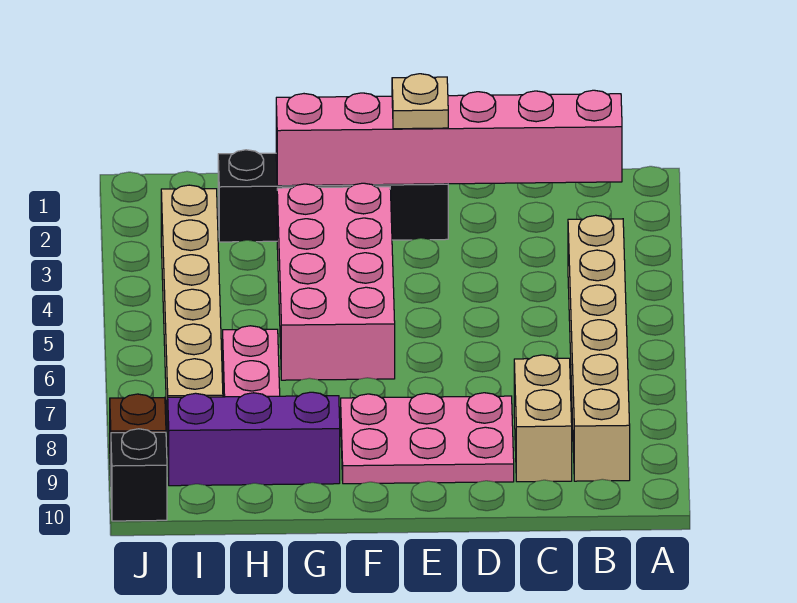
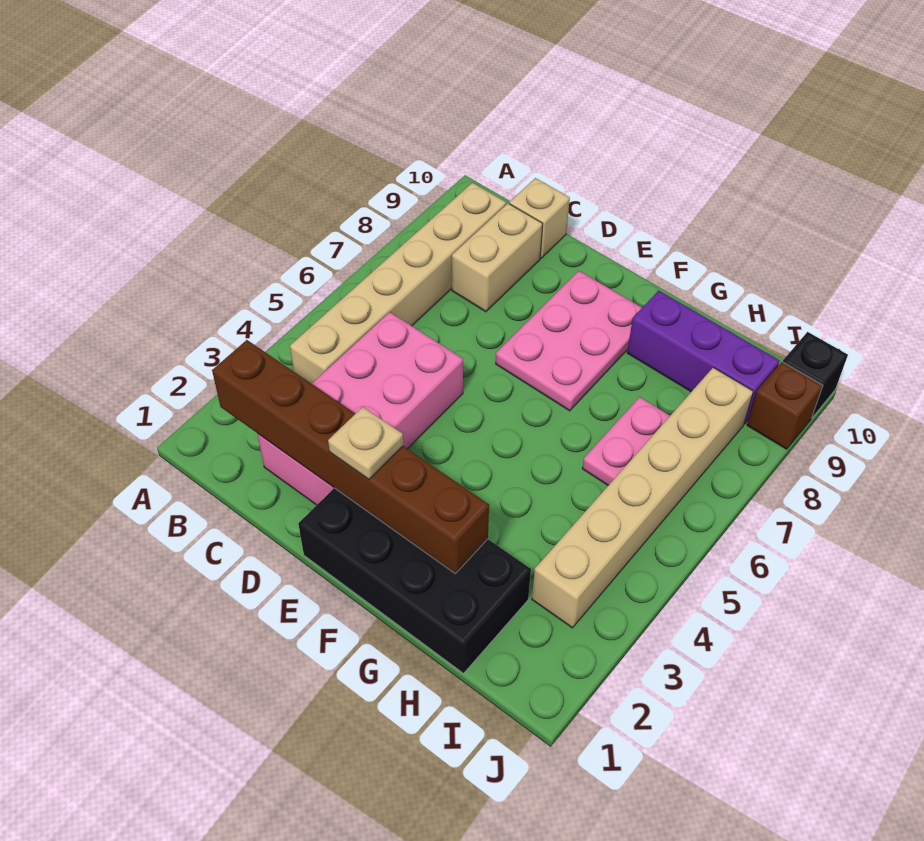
pink brick B2:G2 level 2 -> brown brick B2:G2 level 2
none -> tan brick C10 level 1
pink plate D8:F9 level 1 -> pink plate E7:F9 level 1
black brick E2:H2 level 1 -> black brick E1:H2 level 1
pink brick F3:G6 level 1 -> pink brick C2:D5 level 1

